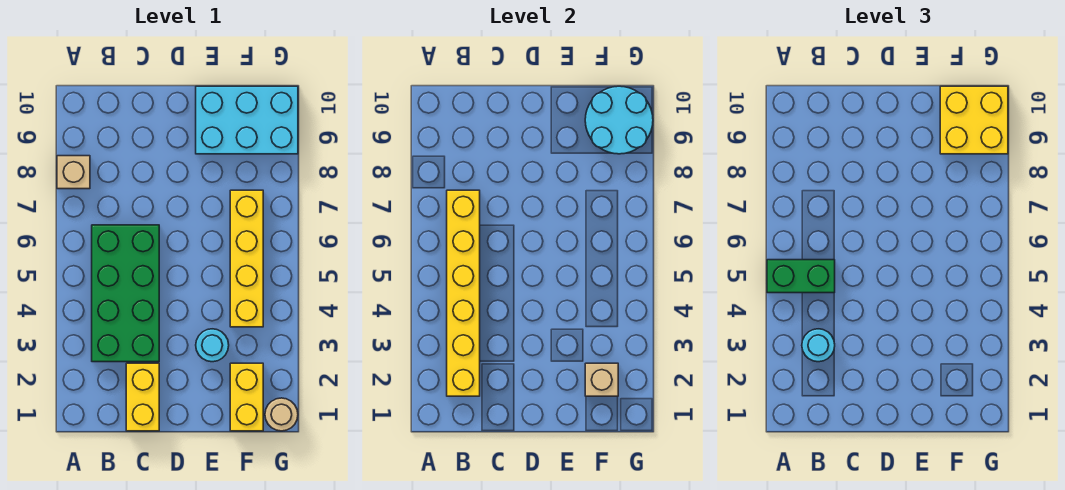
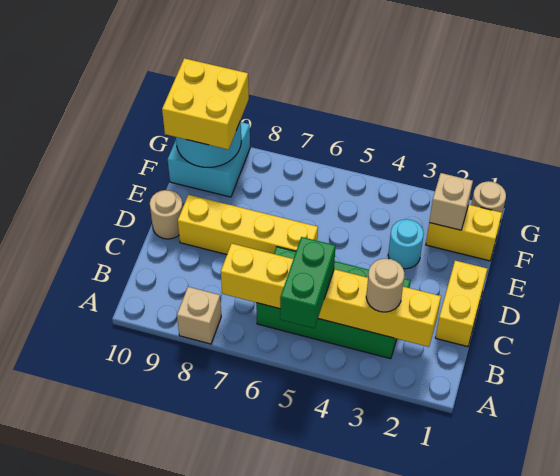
cyan round brick B3 level 3 -> tan round brick B3 level 3
yellow brick C1:C2 level 1 -> yellow brick C1:D1 level 1
none -> tan round brick D10 level 1
cyan brick E9:G10 level 1 -> cyan brick F9:G10 level 1
yellow brick F4:F7 level 1 -> yellow brick D6:D9 level 1

